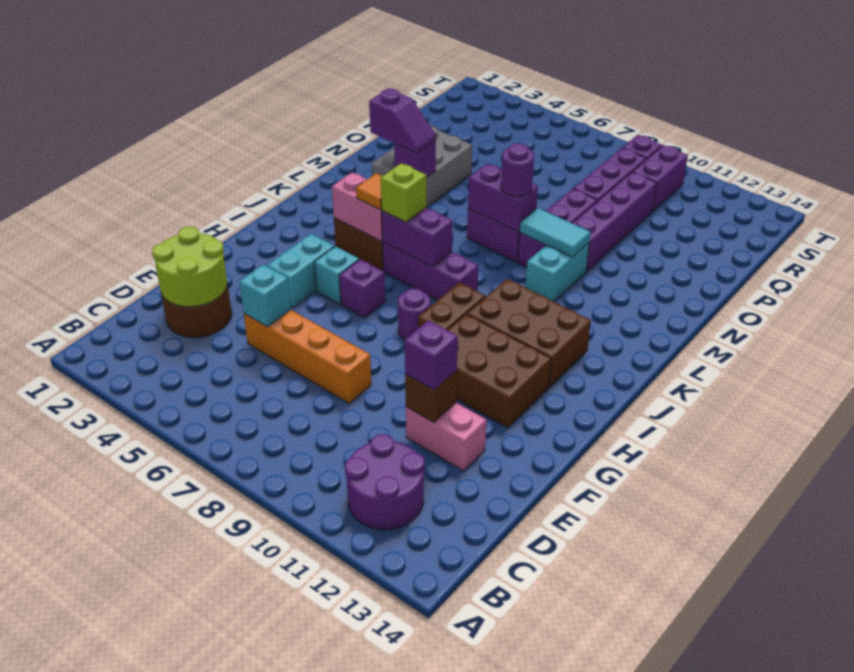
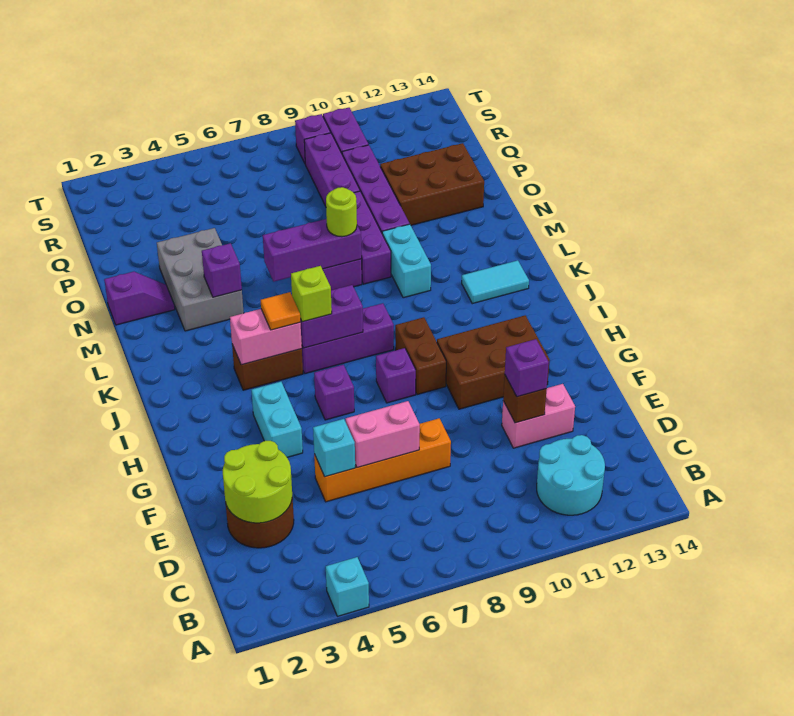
purple round brick B11:C12 level 1 -> cyan round brick B11:C12 level 1
none -> pink brick E6:E7 level 2
cyan brick H5 level 1 -> cyan brick A4 level 1
purple round brick H8 level 1 -> purple brick H8 level 1
brown brick I10:J12 level 1 -> brown brick O11:P13 level 1
purple slope M3:M4 level 3 top 3 -> purple slope N1:N2 level 1 top 1
purple brick M7:M8 level 2 -> purple brick M6:M8 level 2
purple round brick M8 level 3 -> lime round brick M8 level 3
cyan tile M9:M10 level 2 -> cyan tile K12:K13 level 1

